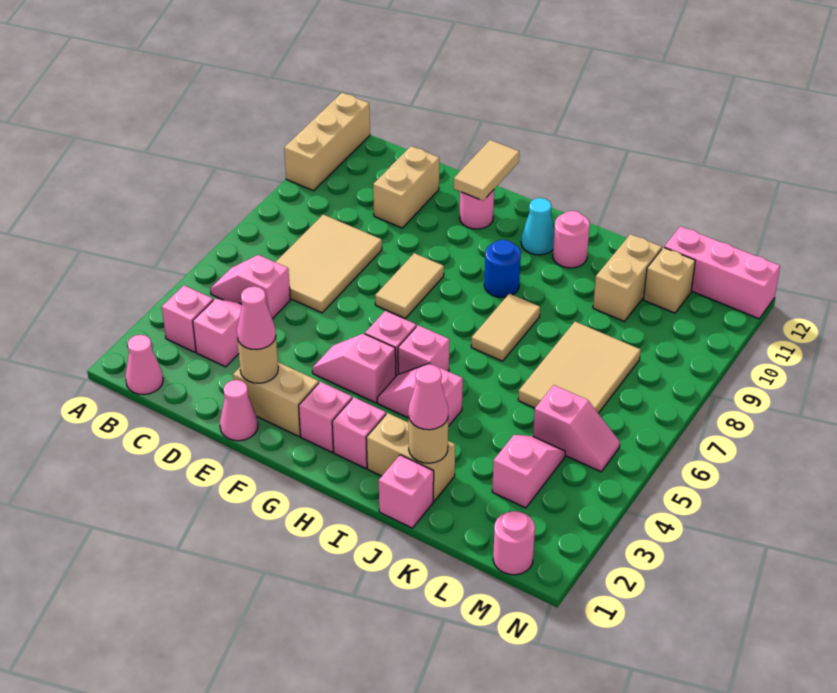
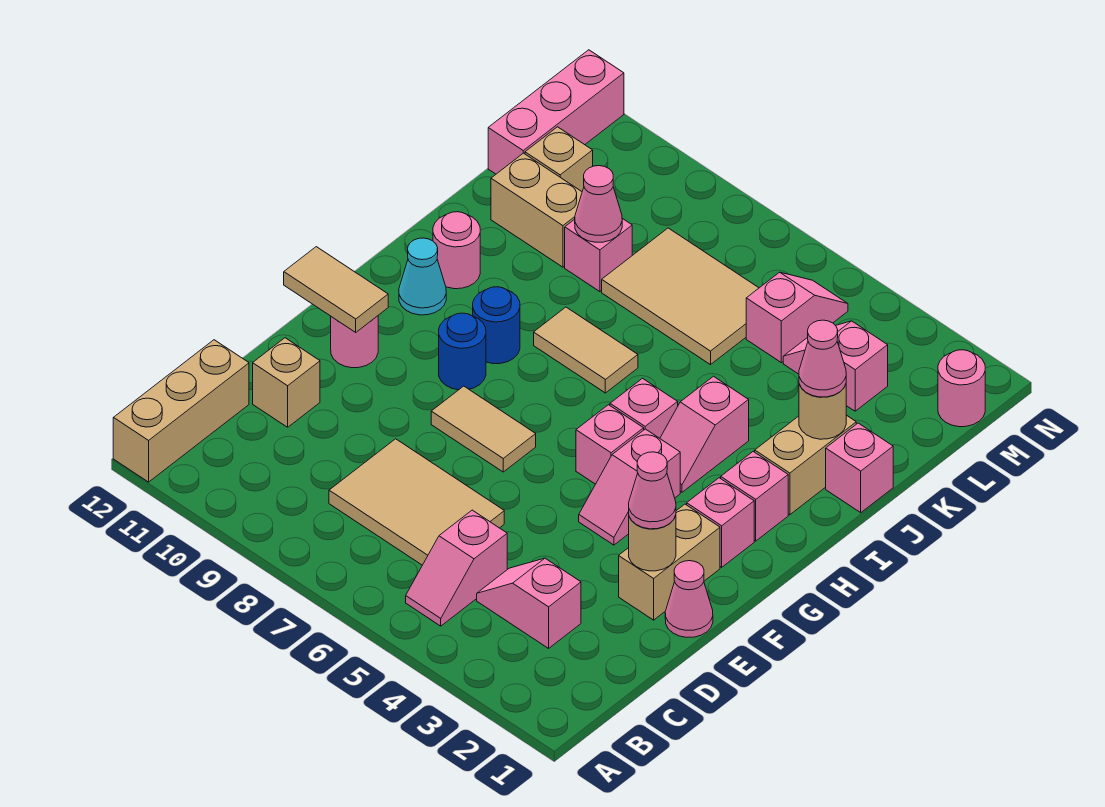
tan brick A10:A12 level 1 -> tan brick A12:C12 level 1
pink cone B1 level 1 -> pink cone K9 level 2
pink brick B3 level 1 -> pink brick K9 level 1
tan brick D10:D11 level 1 -> tan brick D11 level 1
none -> blue round brick G9 level 1

